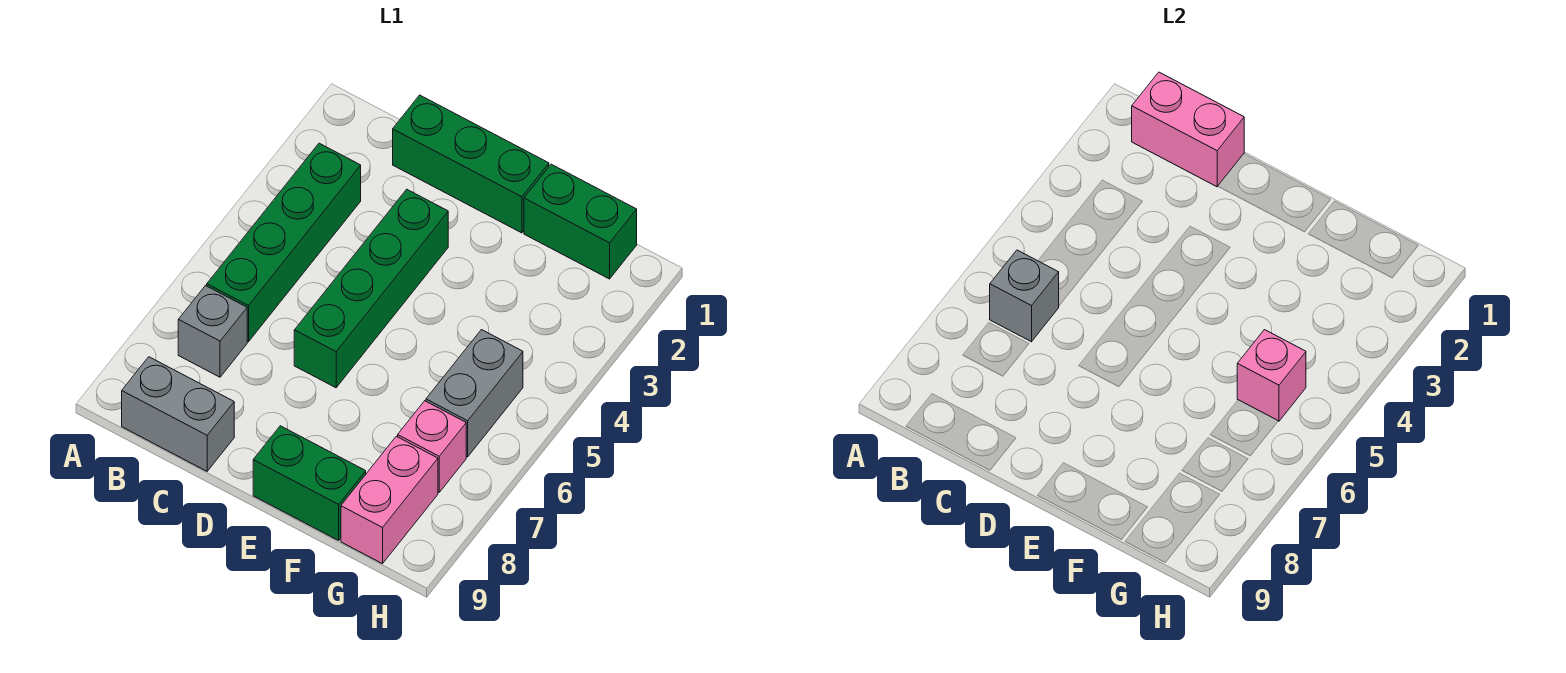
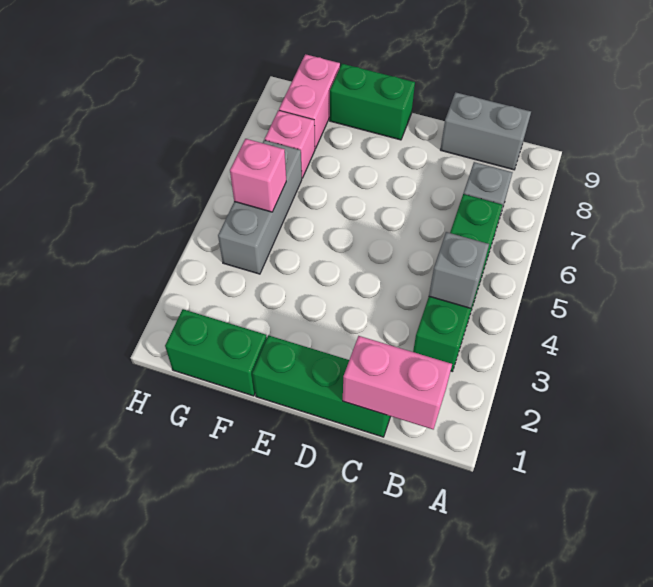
grey brick B6 level 2 -> grey brick B4 level 2
green brick D3:D6 level 1 -> none
grey brick G5:G6 level 1 -> grey brick G4:G6 level 1

